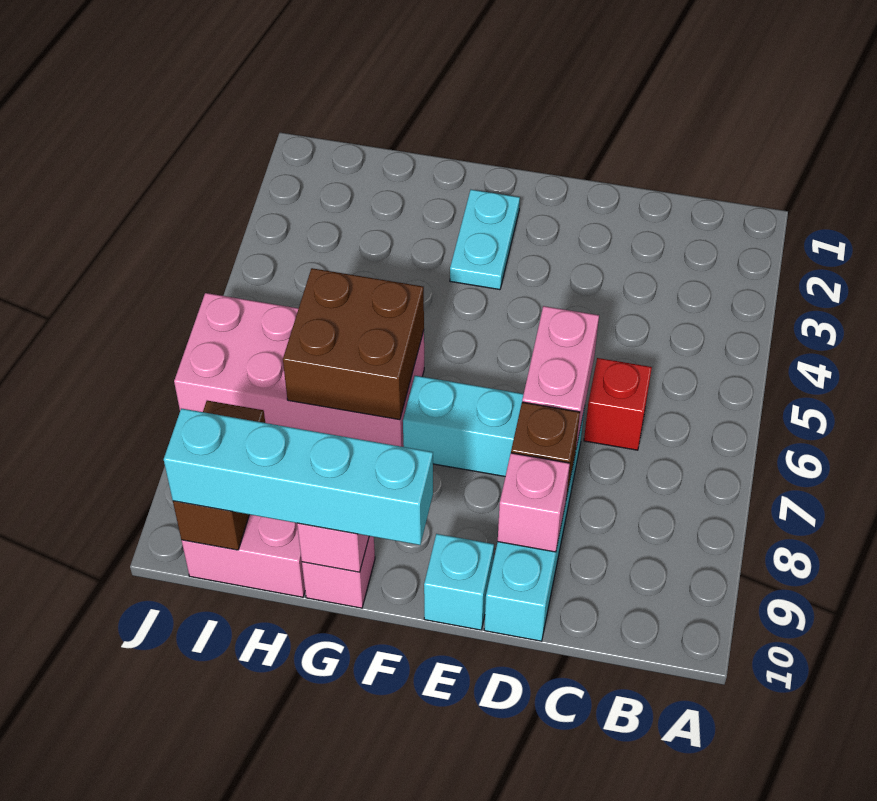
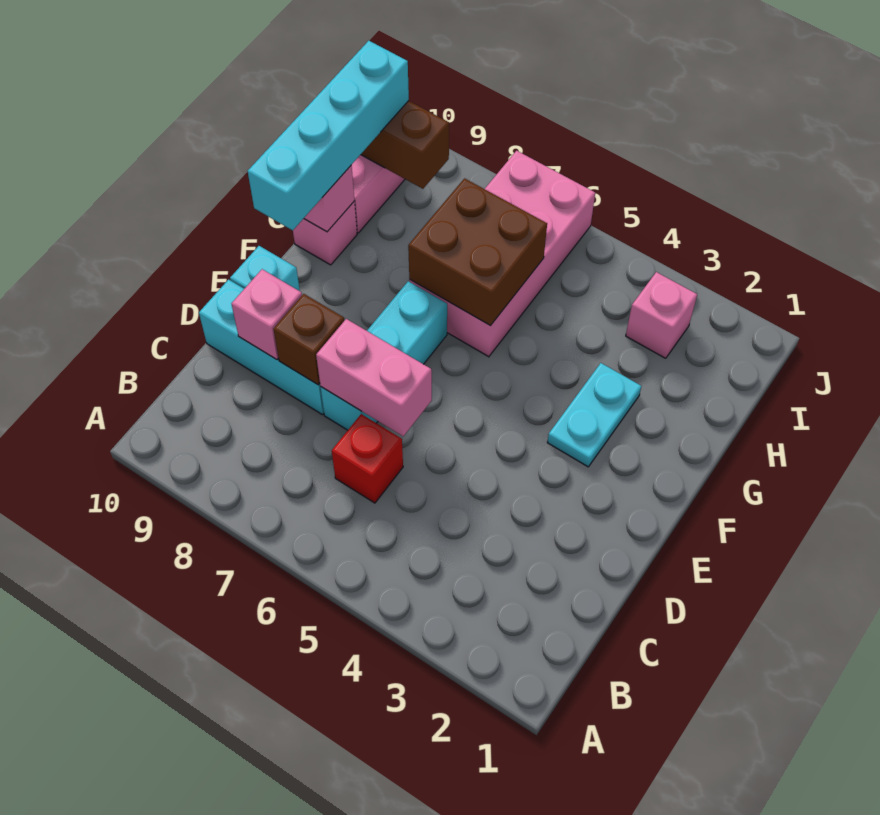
cyan plate F2:F3 level 1 -> cyan plate F3:G3 level 1
none -> pink brick I3 level 1

